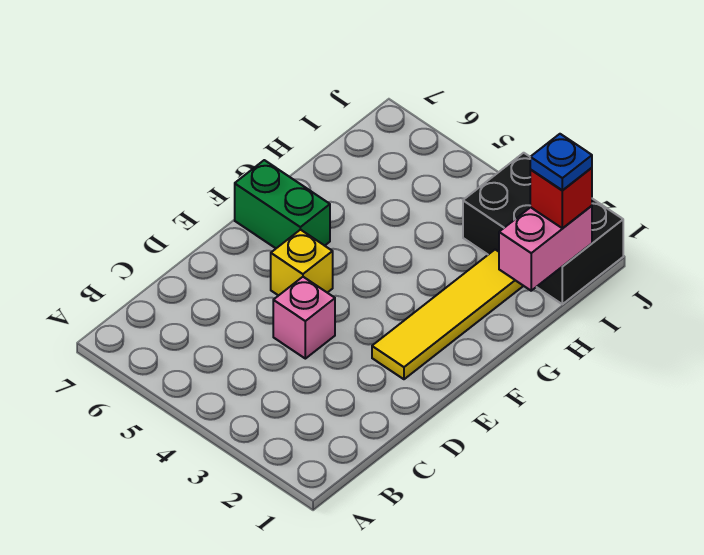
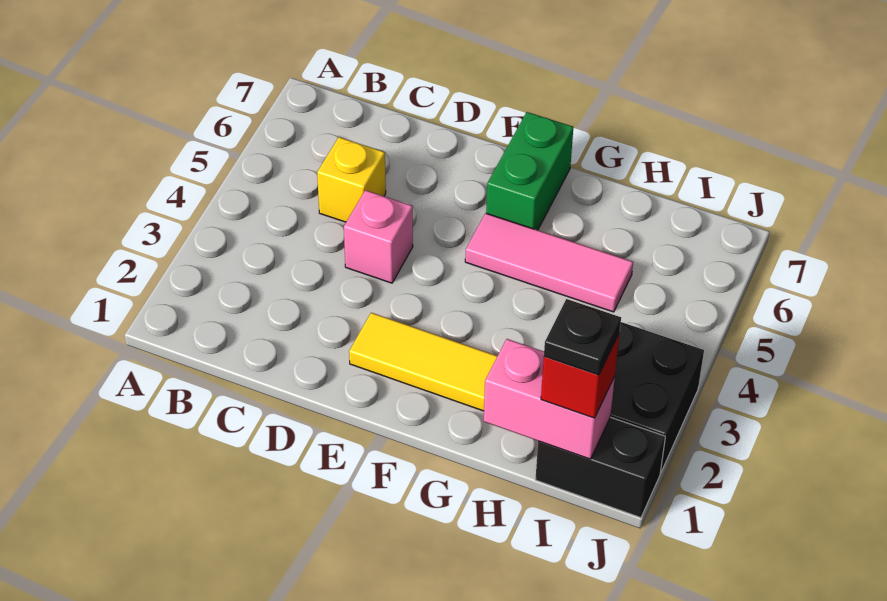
yellow brick E5 level 1 -> yellow brick C5 level 1
none -> pink tile F5:H5 level 1
blue plate I1 level 4 -> black plate I1 level 4

